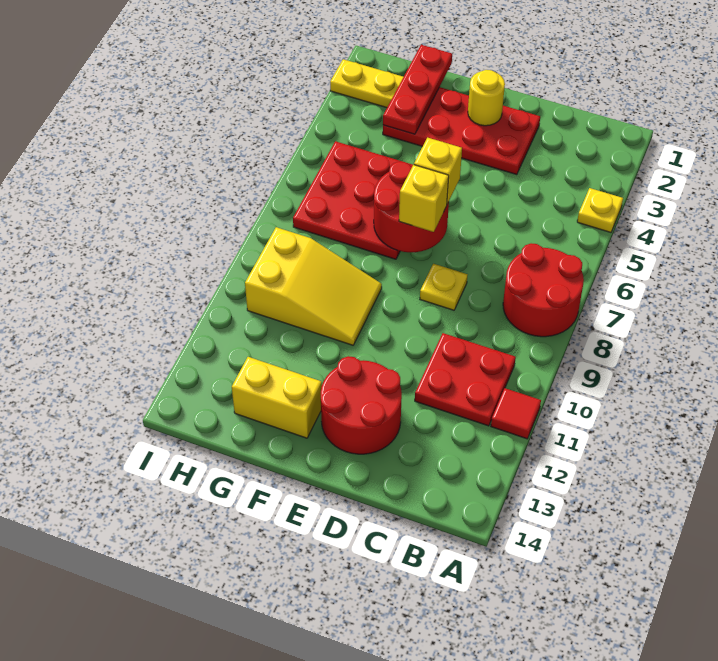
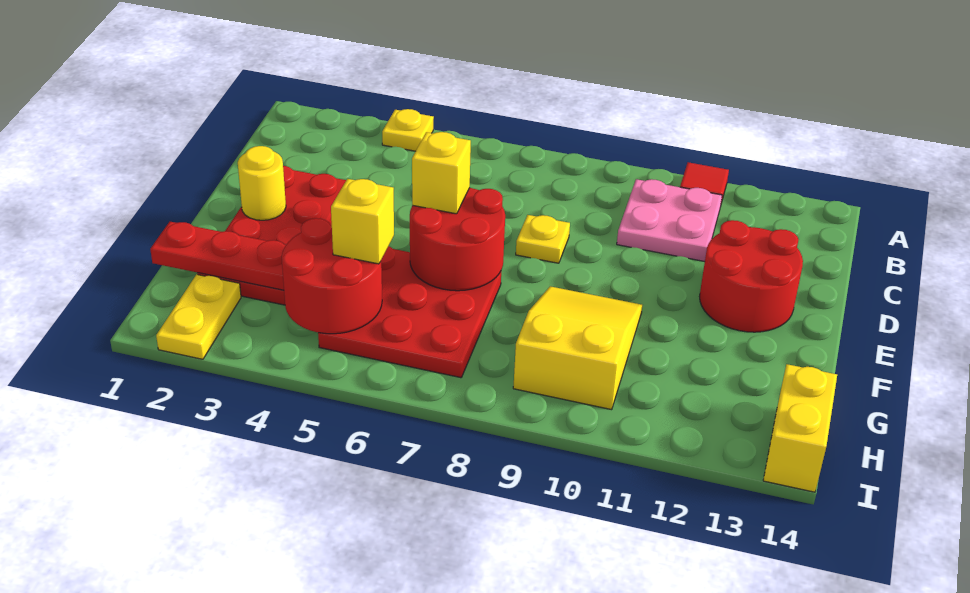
red round brick A7:B8 level 1 -> red round brick G4:H5 level 2
red plate B10:C11 level 1 -> pink plate B10:C11 level 1
yellow brick E7 level 3 -> yellow brick G5 level 3
yellow brick F13:G13 level 1 -> yellow brick H14:I14 level 1

